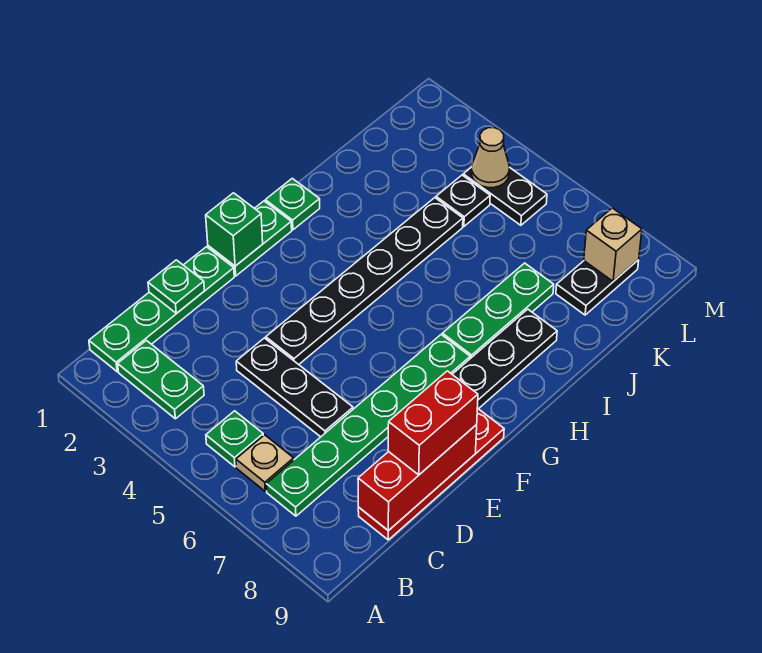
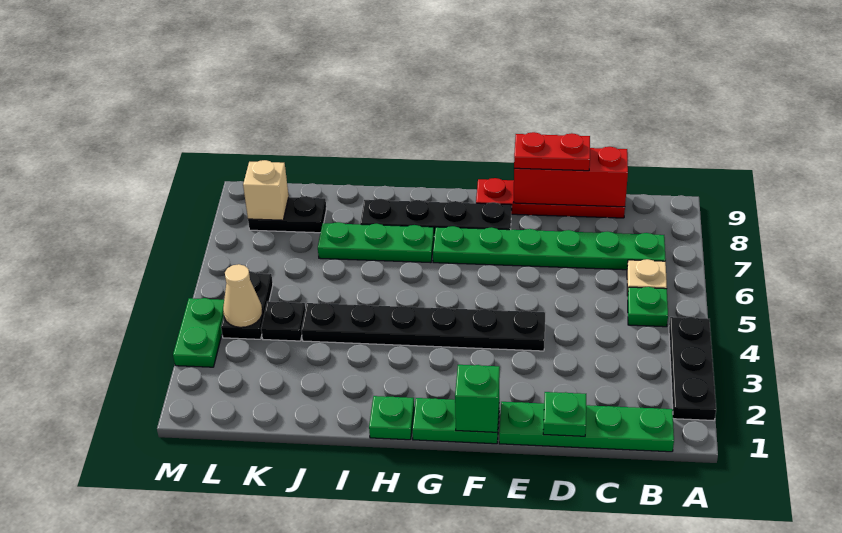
green plate B2:B3 level 1 -> green plate M3:M4 level 1
black plate D4:D6 level 1 -> black plate A2:A4 level 1
red brick D9:E9 level 3 -> red plate D9:E9 level 3

